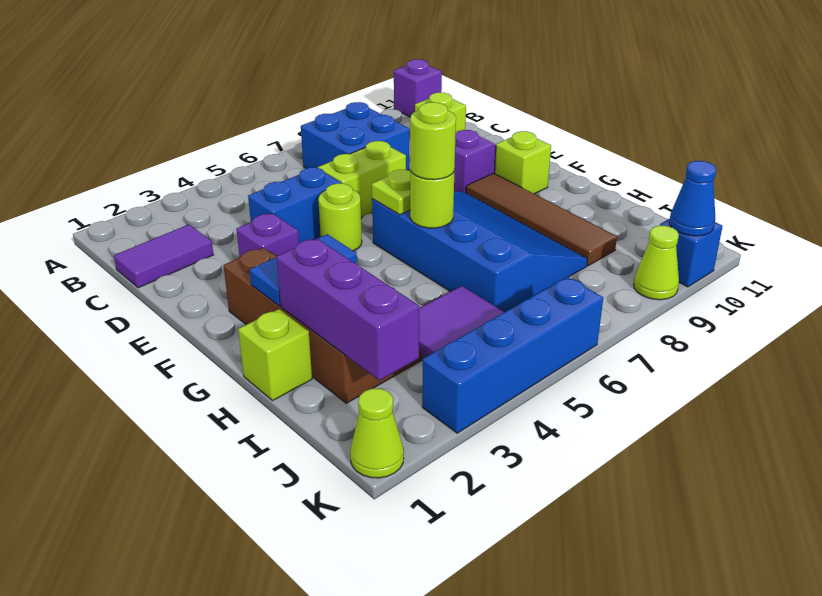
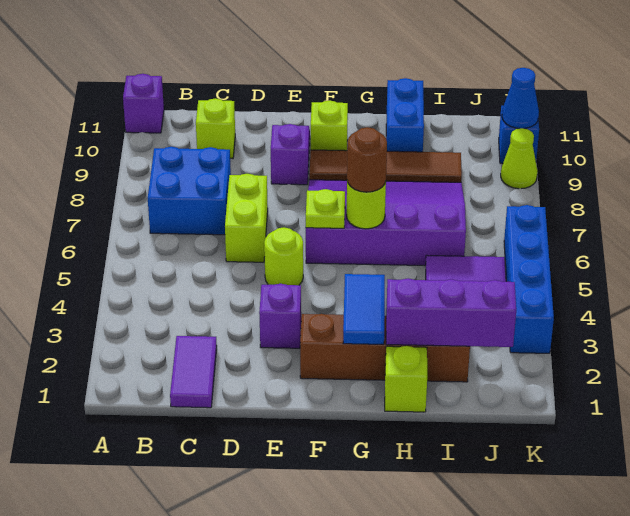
blue brick D4:D5 level 1 -> blue brick H10:H11 level 1
blue slope F6:I8 level 1 top 6 -> purple slope F6:I8 level 1 top 6
lime round brick G6 level 3 -> brown round brick G6 level 3
lime cone K1 level 1 -> none

